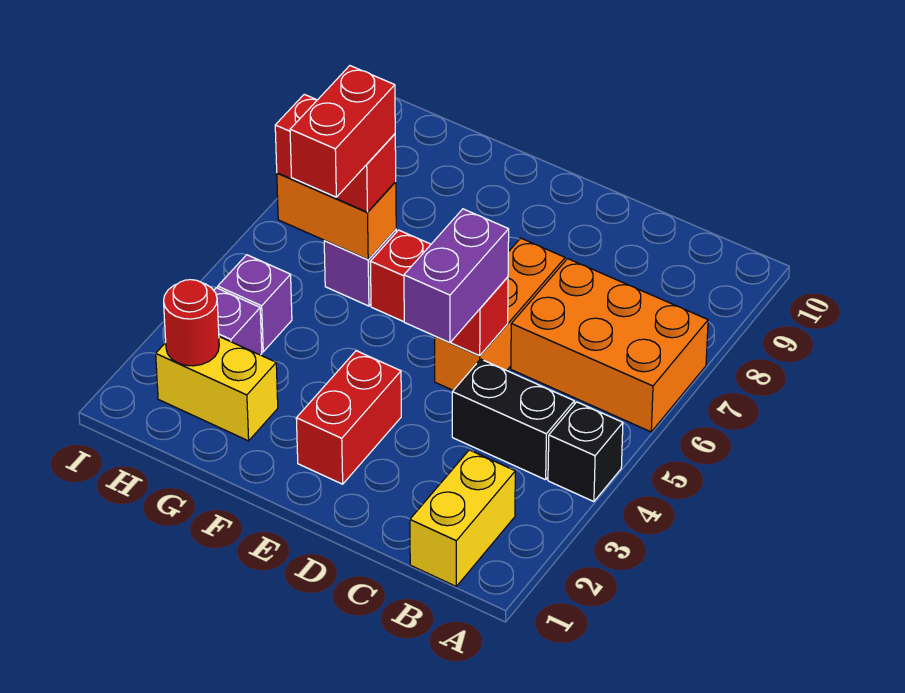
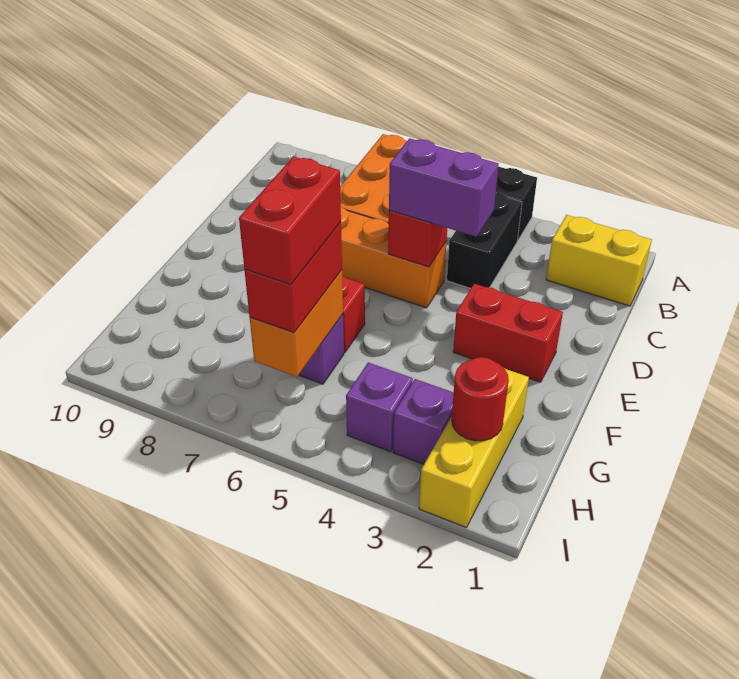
yellow brick G2:H2 level 1 -> yellow brick G2:I2 level 1
red brick G5:G6 level 4 -> red brick G6:H6 level 4

